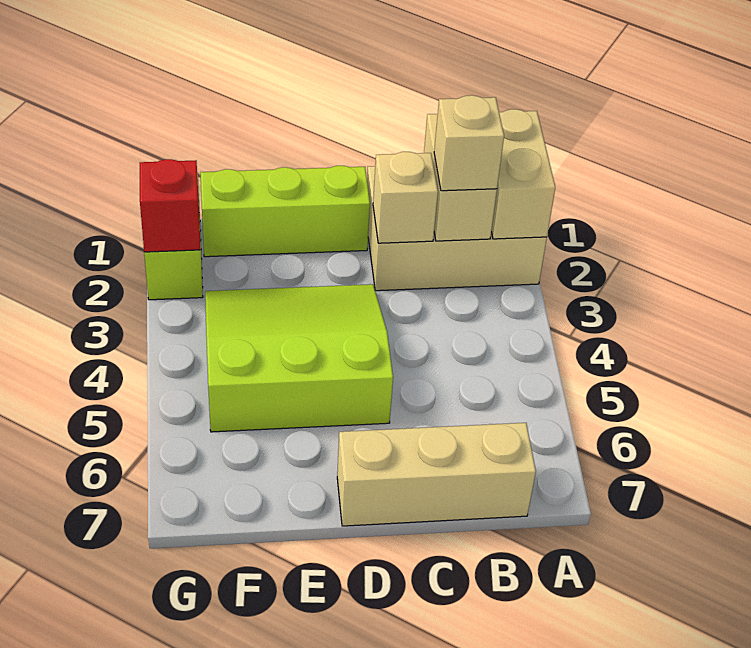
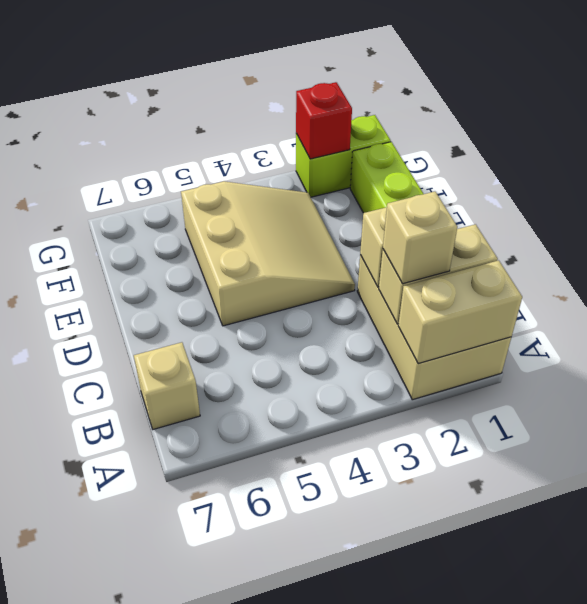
tan brick B7:D7 level 1 -> tan brick B7 level 1
lime slope D3:F5 level 1 top 5 -> tan slope D3:F5 level 1 top 5

